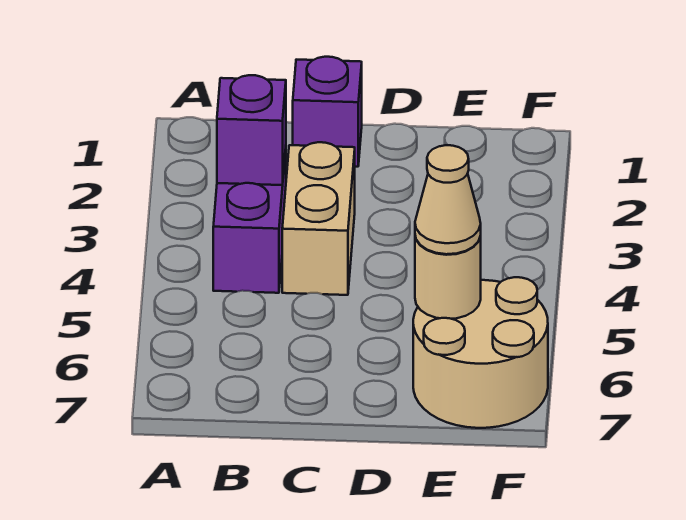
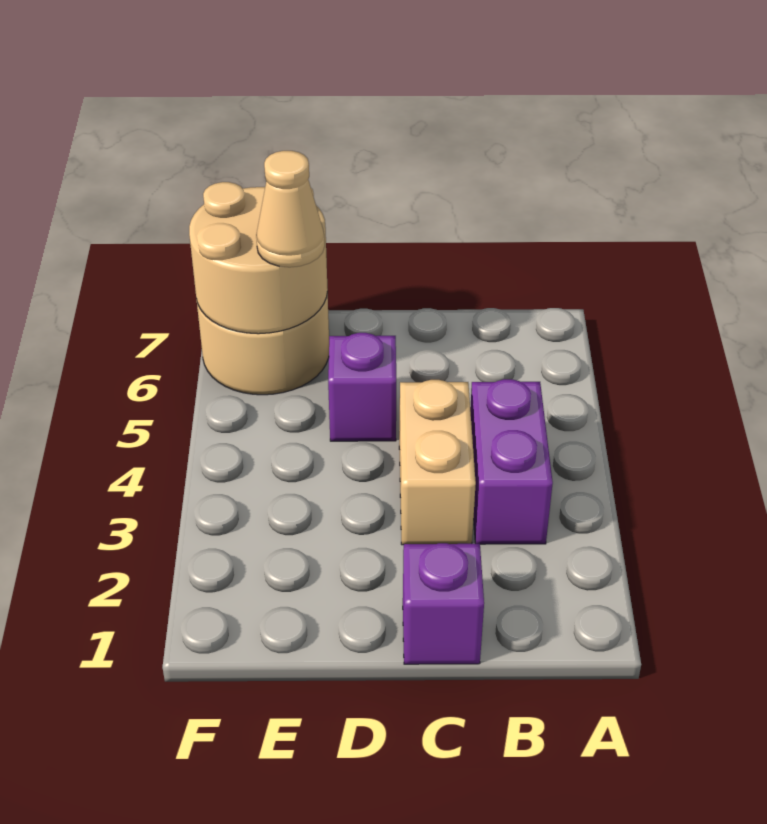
purple brick B3 level 2 -> purple brick D5 level 1
tan round brick E6 level 2 -> tan round brick E6:F7 level 2

